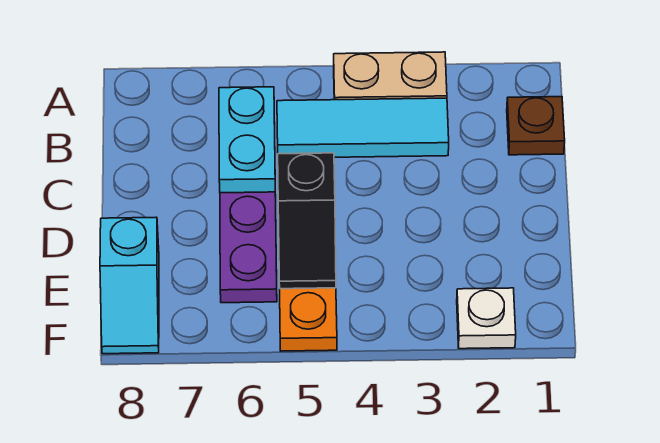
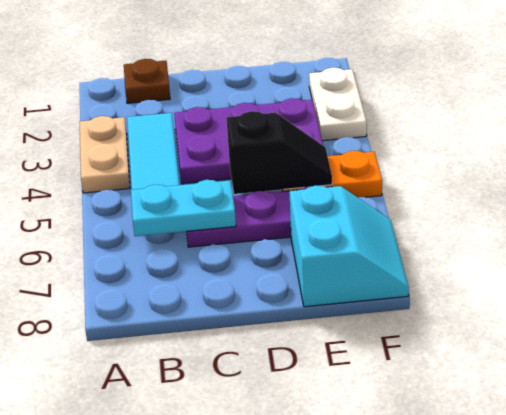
none -> purple plate C3:E4 level 1
cyan slope E8:F8 level 1 top E -> cyan slope E7:F8 level 1 top E
white plate F2 level 1 -> white plate F2:F3 level 1

